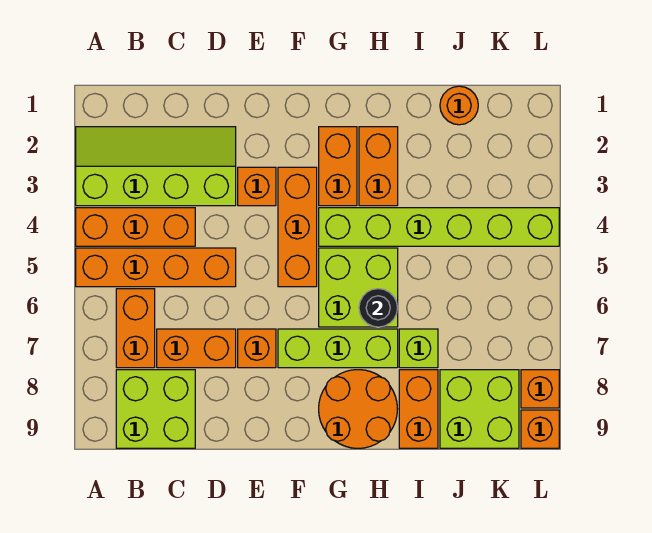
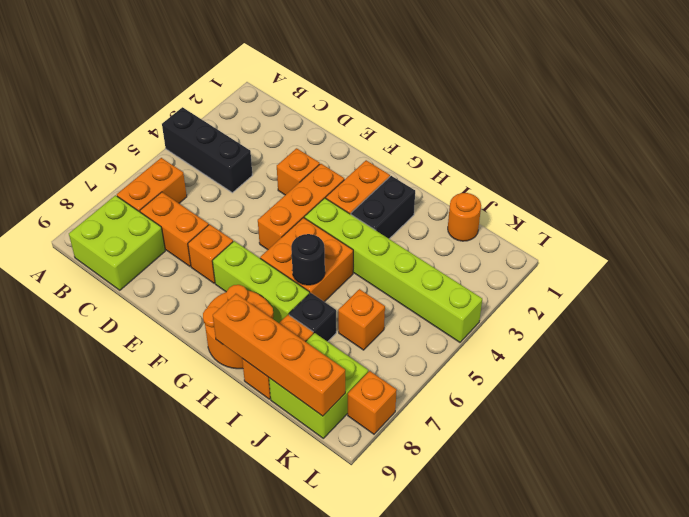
lime slope A2:D3 level 1 top 3 -> none
orange brick A4:C4 level 1 -> black brick A4:C4 level 1
orange brick A5:D5 level 1 -> orange brick H9:K9 level 2
lime brick G5:H6 level 1 -> orange brick G5:H6 level 1
orange brick H2:H3 level 1 -> black brick H2:H3 level 1
lime brick I7 level 1 -> black brick I7 level 1
orange brick L9 level 1 -> orange brick J6 level 1

